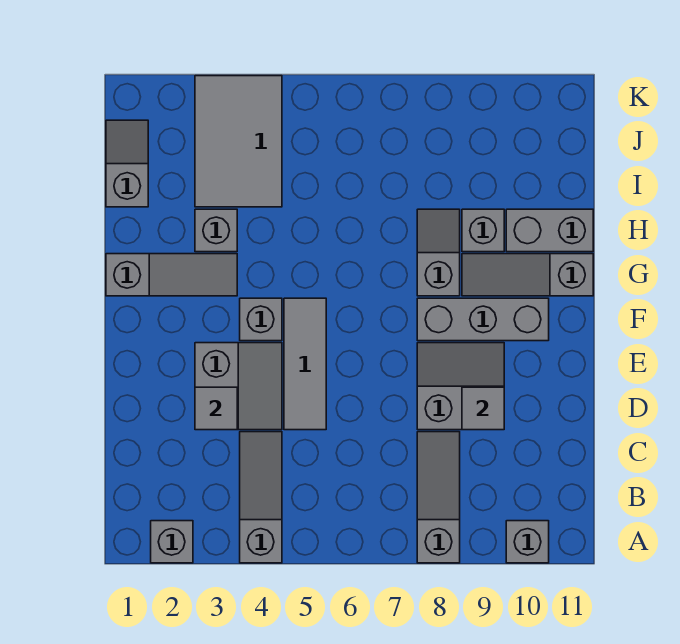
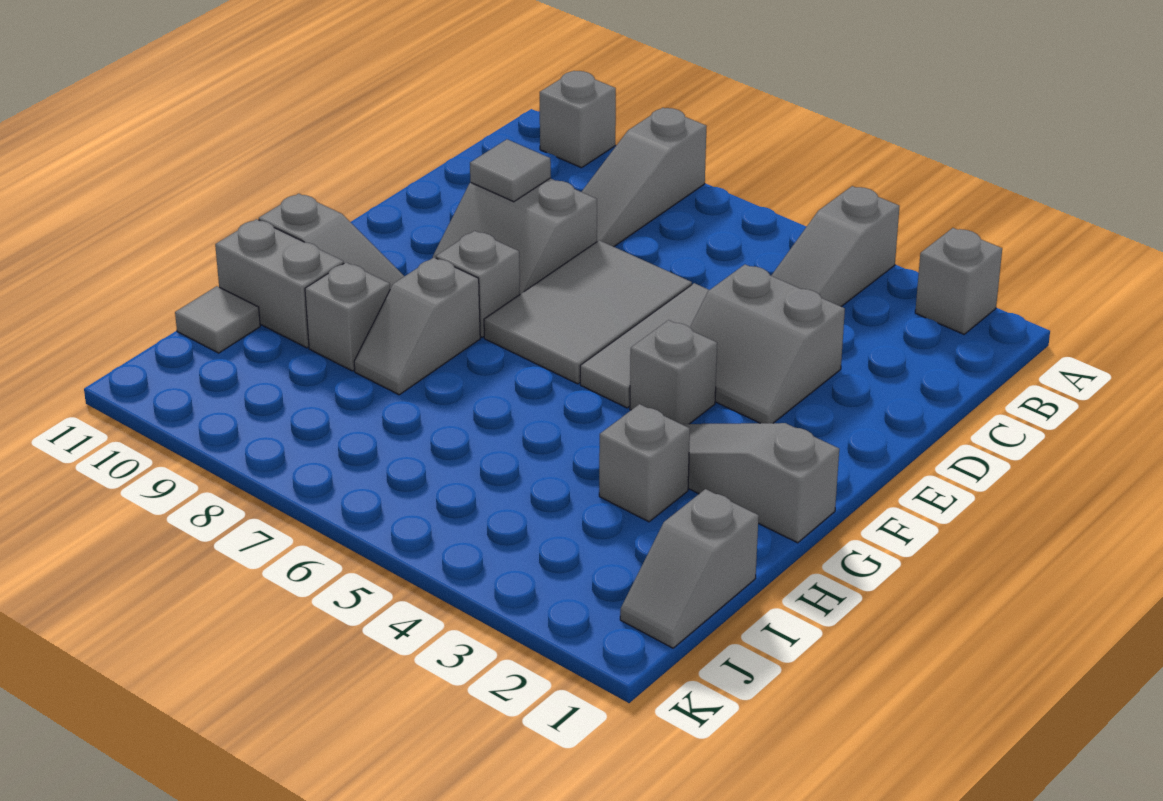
grey slope D3:E4 level 1 top 3 -> grey slope D3:E4 level 1 top D
grey tile D3 level 2 -> grey tile I11 level 1
grey brick F8:F10 level 1 -> grey brick F8 level 1
grey tile I3:K4 level 1 -> grey tile D6:F7 level 1

